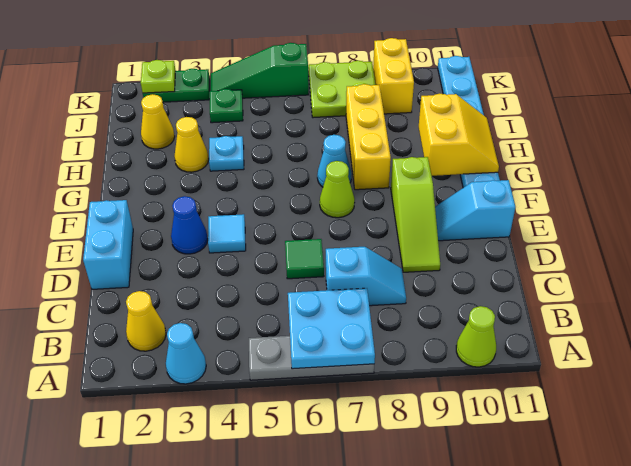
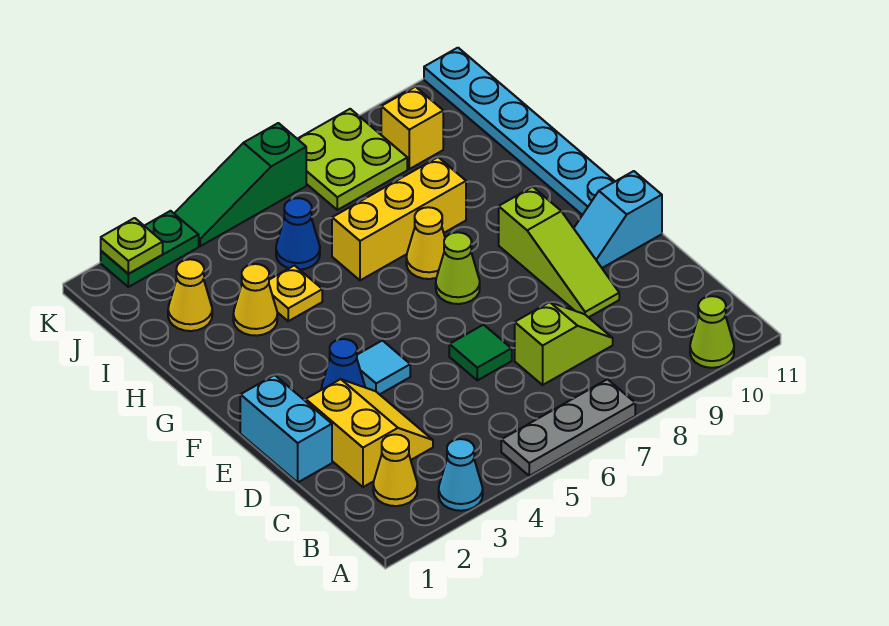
cyan plate A6:B7 level 2 -> none
cyan slope C7:C8 level 1 top 7 -> lime slope C7:C8 level 1 top 7
cyan cone G7 level 1 -> yellow cone G7 level 1
yellow brick G8:I8 level 1 -> yellow brick H6:H8 level 1
yellow slope G10:H11 level 2 top 10 -> yellow slope C2:D3 level 1 top 2
cyan plate H4 level 1 -> yellow plate H4 level 1
none -> blue cone I5 level 1
green plate J4 level 1 -> none
yellow brick J9:K9 level 1 -> yellow brick J9 level 1

